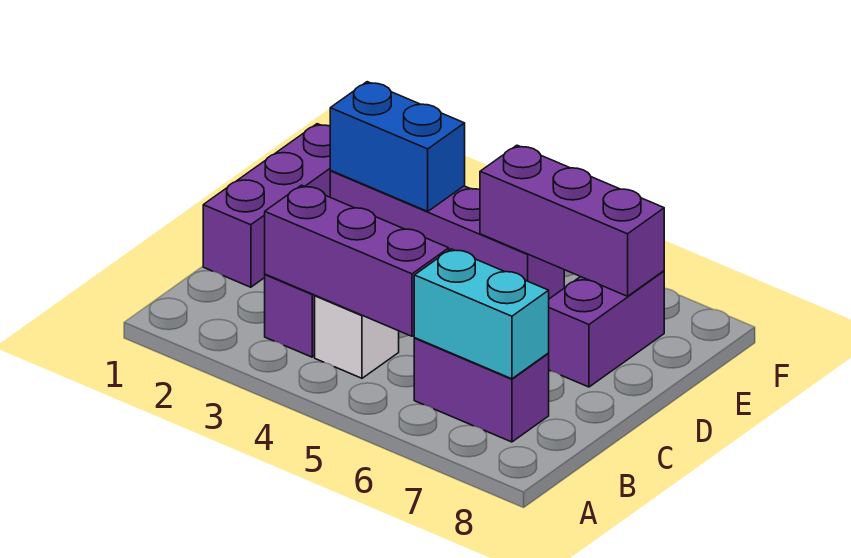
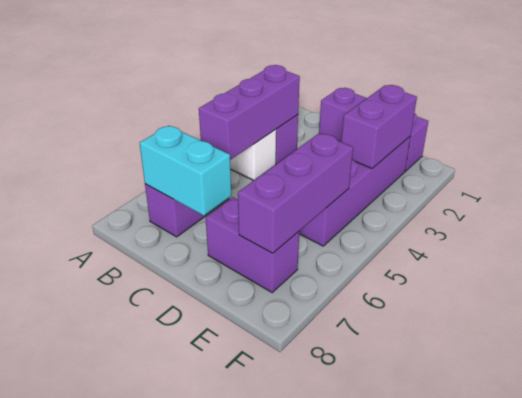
cyan brick B6:B7 level 2 -> cyan brick B7:C7 level 2
blue brick E2:E3 level 2 -> purple brick E2:E3 level 2

